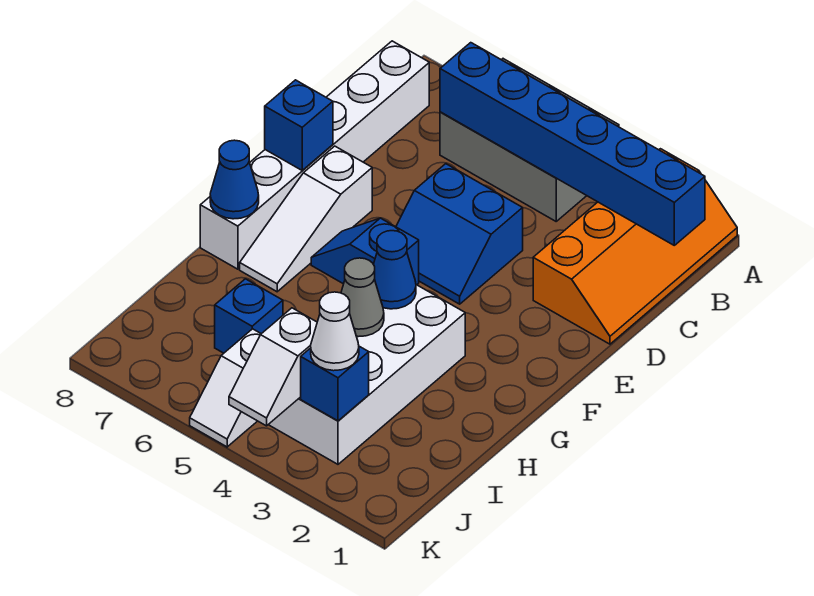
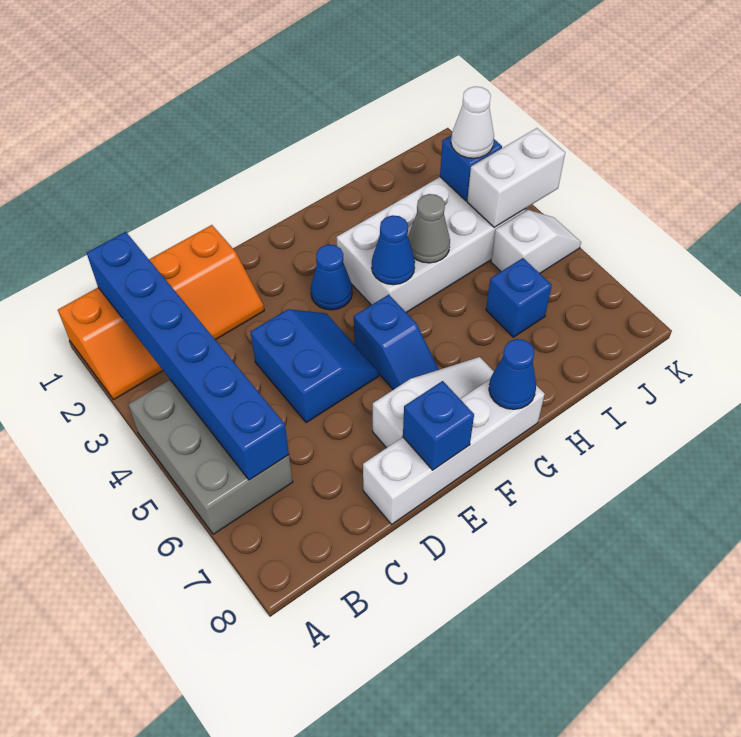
orange slope A1:D2 level 1 top 2 -> orange slope A1:D2 level 1 top 1
white brick B8:G8 level 1 -> white brick D8:G8 level 1
none -> blue cone F3 level 1
white slope J4:K4 level 2 top J -> white brick J4:K4 level 2

